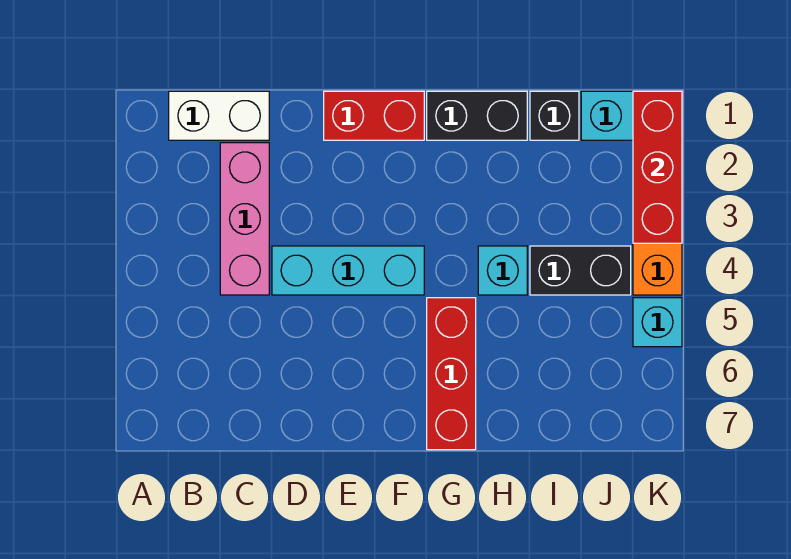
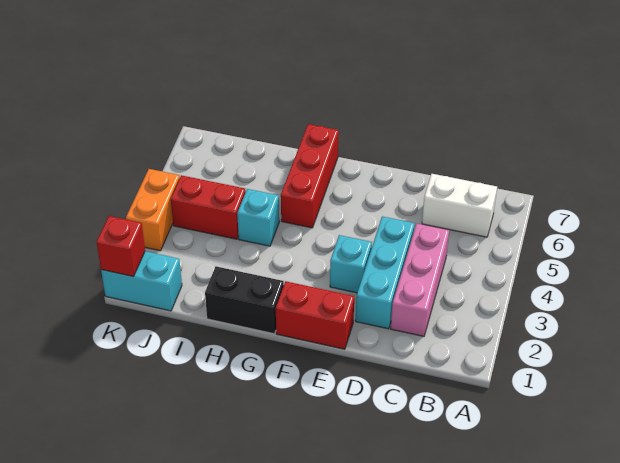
white brick B1:C1 level 1 -> white brick B6:C6 level 1
cyan brick D4:F4 level 1 -> cyan brick D2:D4 level 1
black brick I1 level 1 -> none
black brick I4:J4 level 1 -> red brick I4:J4 level 1
red brick K1:K3 level 2 -> red brick K1 level 2
cyan brick K5 level 1 -> cyan brick E3 level 1

